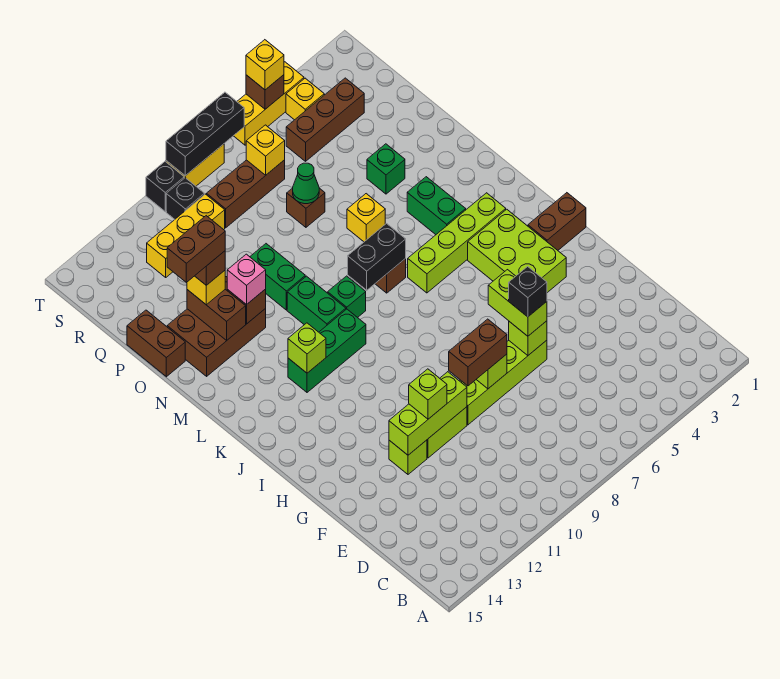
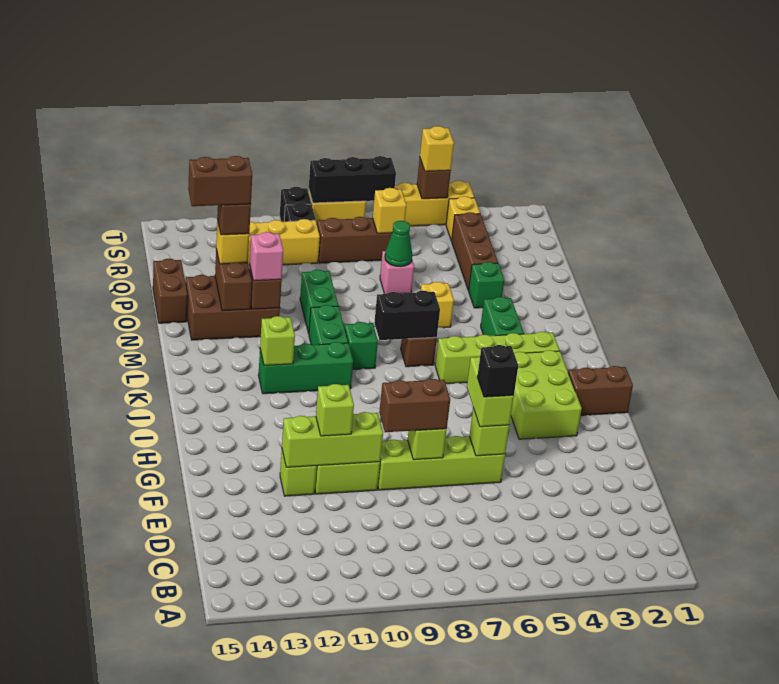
brown brick P7 level 1 -> pink brick P7 level 1
brown brick R3:R5 level 1 -> brown brick P4:R4 level 1

